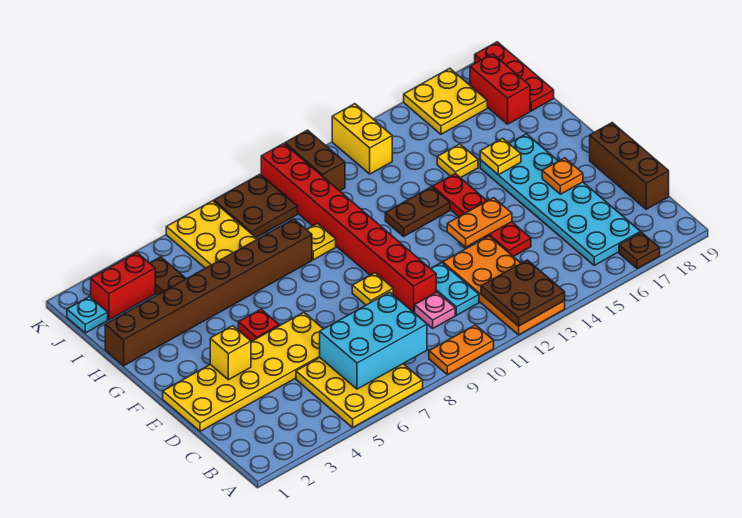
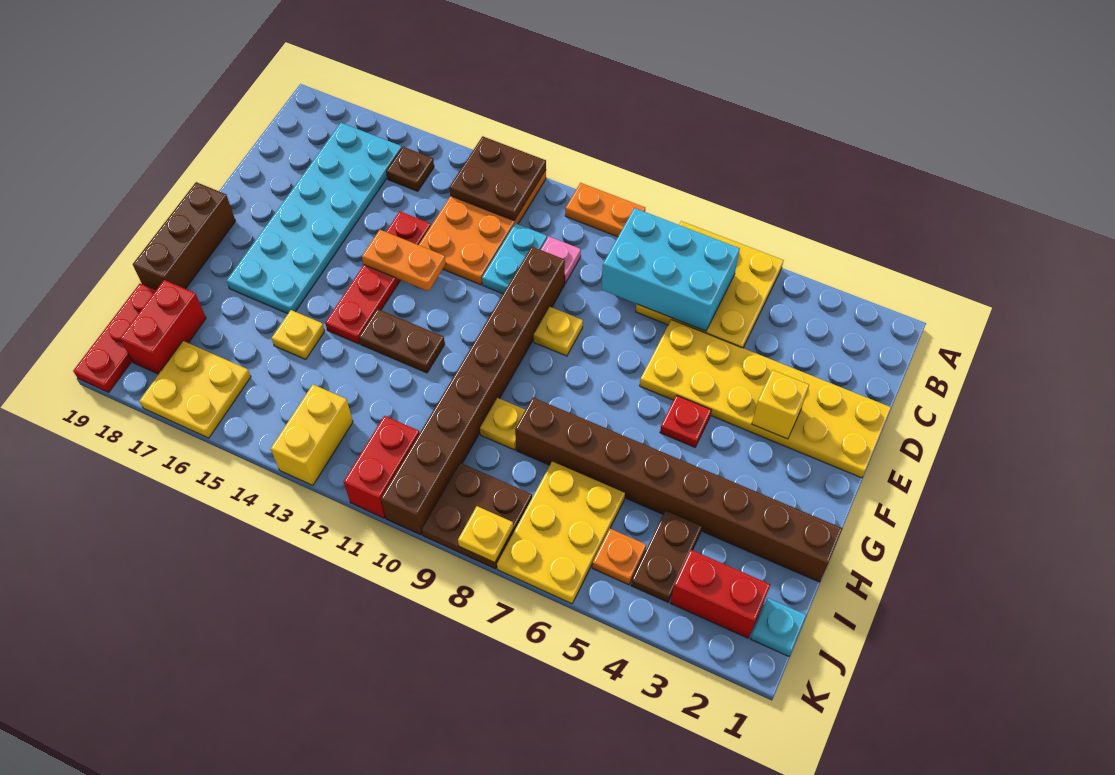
brown plate A17 level 1 -> brown plate B15 level 1
brown brick C19:E19 level 1 -> brown brick F19:H19 level 1
red brick D10:K10 level 1 -> brown brick D10:K10 level 1
orange plate E17 level 2 -> orange plate J5 level 1
yellow plate G16 level 2 -> yellow plate K8 level 2
brown brick J11:K11 level 1 -> red brick J11:K11 level 1

